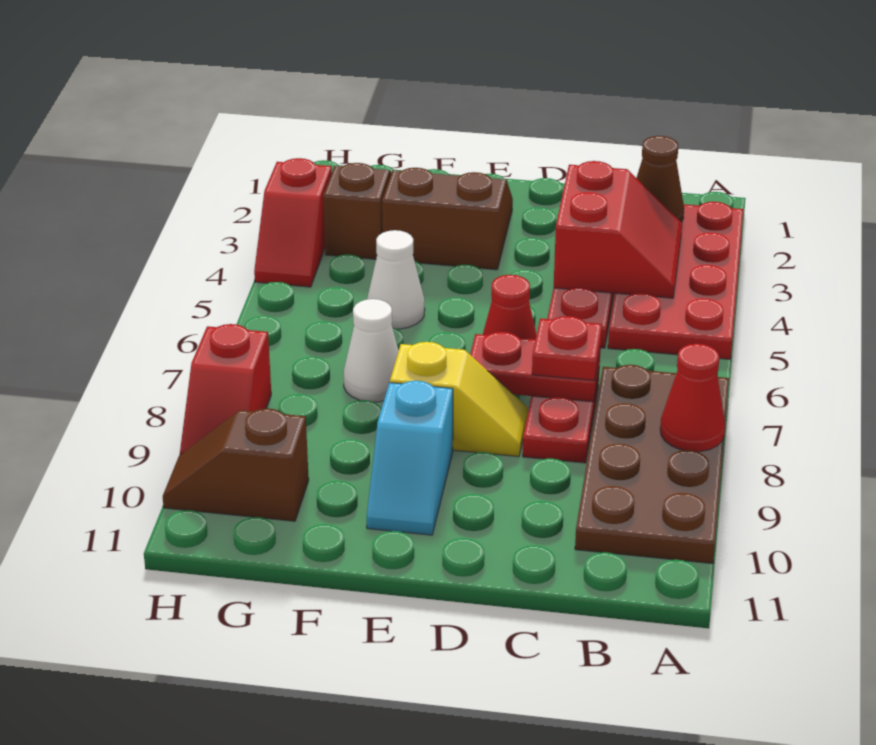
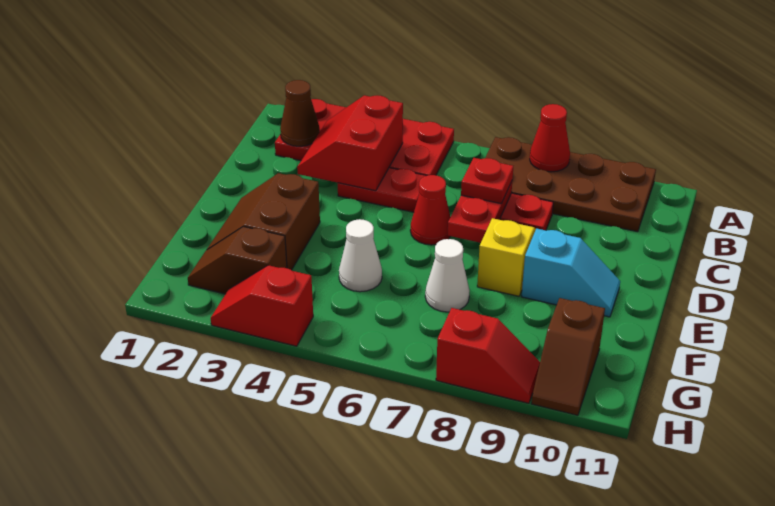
red slope B3:C4 level 2 top C -> red slope B3:C4 level 2 top 4
red slope H3:H4 level 1 top 3 -> red slope H3:H4 level 1 top 4

